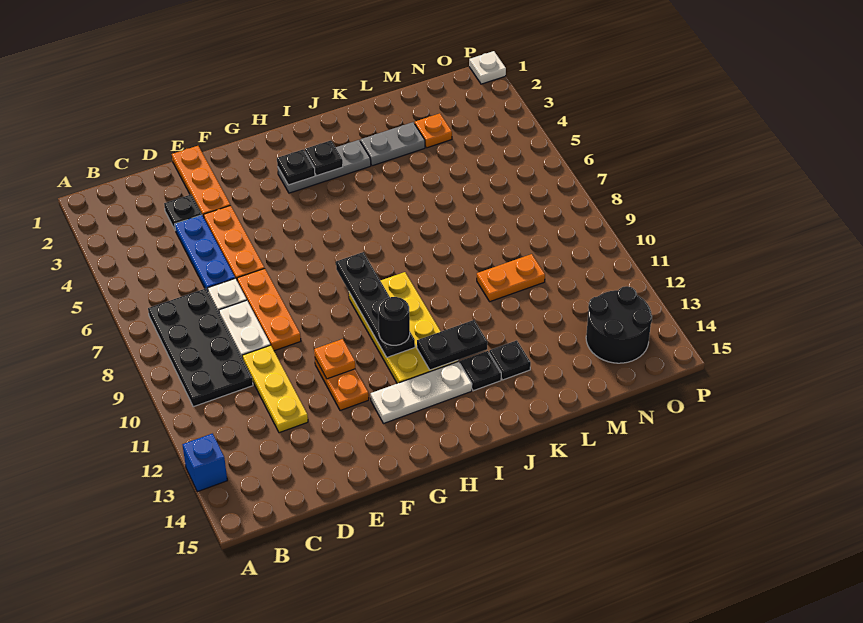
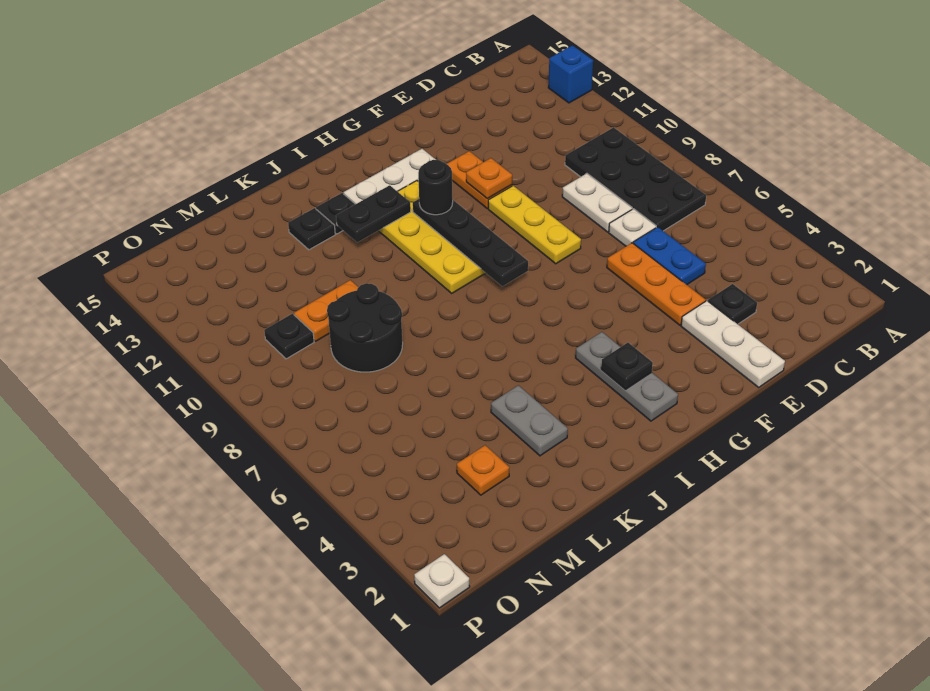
blue plate D4:D6 level 1 -> blue plate D5:D6 level 1
yellow plate D10:D12 level 1 -> yellow plate F8:F10 level 1
orange plate E1:E3 level 1 -> white plate E1:E3 level 1
orange plate E7:E9 level 1 -> none
grey plate H3:J3 level 1 -> grey plate H2:H4 level 1
black plate I3 level 2 -> black plate N10 level 1
grey plate K3:L3 level 1 -> grey plate K3:K4 level 1
black round brick N13:O14 level 1 -> black round brick L8:M9 level 1

